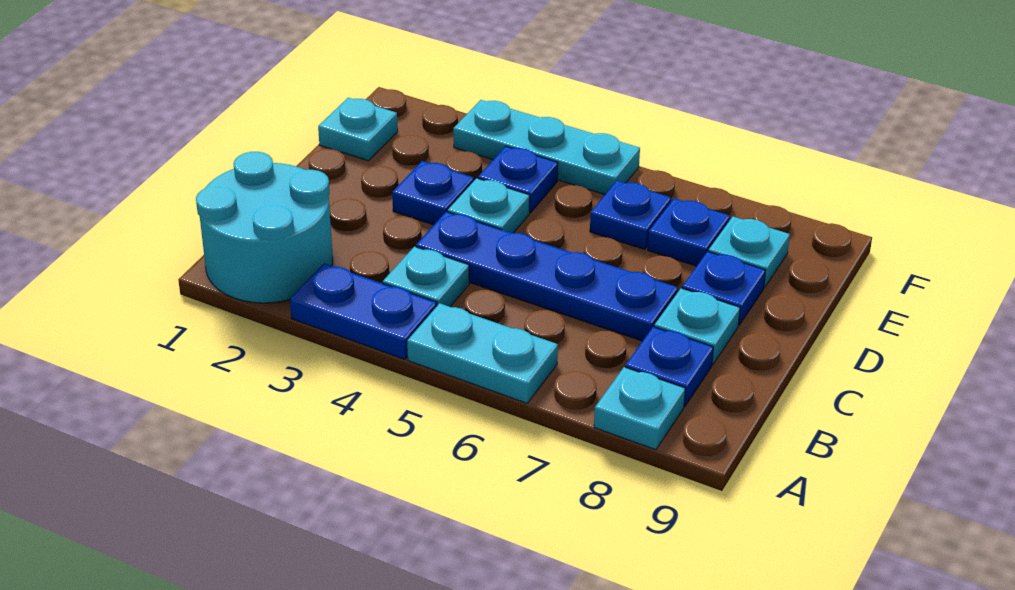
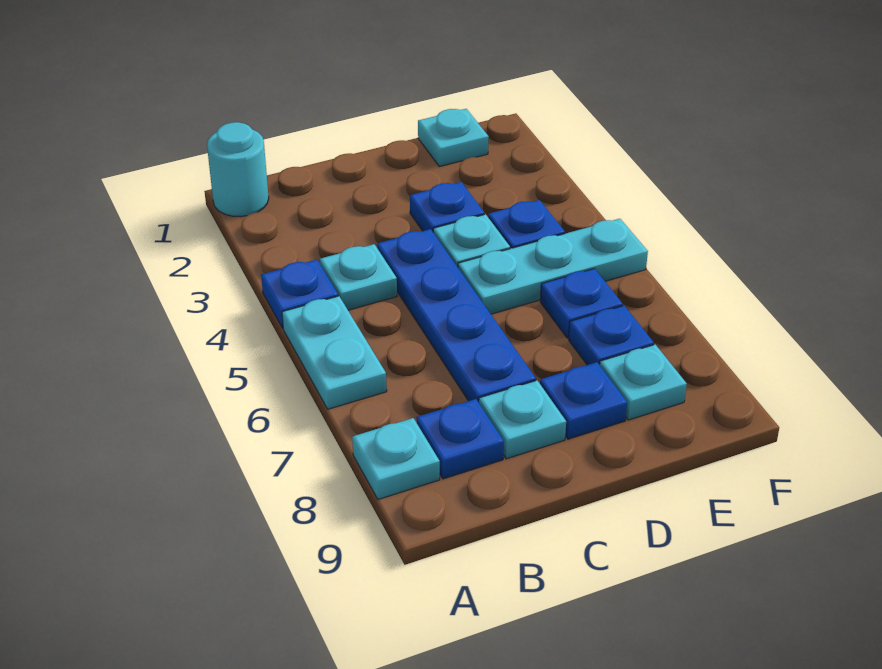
cyan round brick A1:B2 level 1 -> cyan round brick A1 level 1
blue plate A3:A4 level 1 -> blue plate A4 level 1
cyan plate F3:F5 level 1 -> cyan plate D5:F5 level 1

